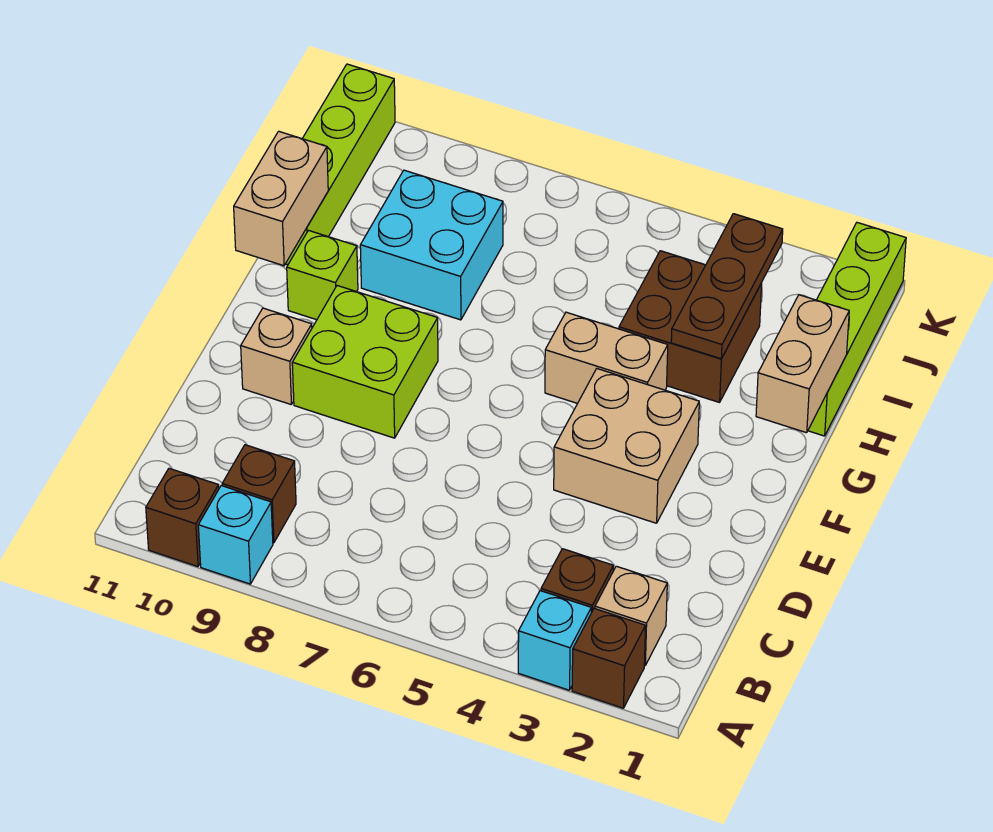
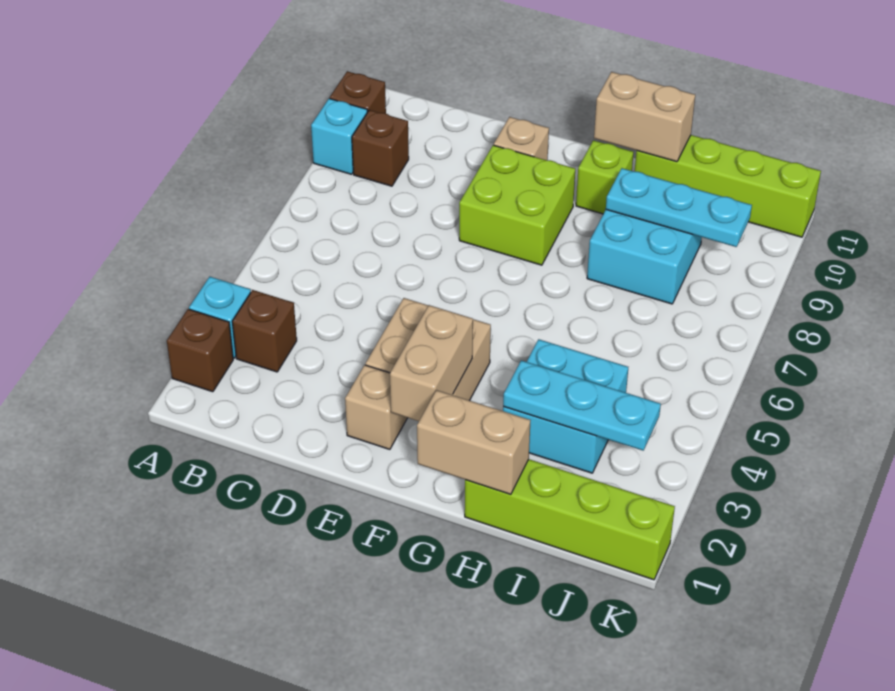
tan brick B2 level 1 -> tan brick E2 level 1
tan brick G4:G5 level 1 -> tan brick F2:F3 level 2
brown brick H3:I4 level 1 -> cyan brick H3:I4 level 1
brown plate H3:J3 level 2 -> cyan plate H3:J3 level 2
none -> cyan plate H9:J9 level 2

